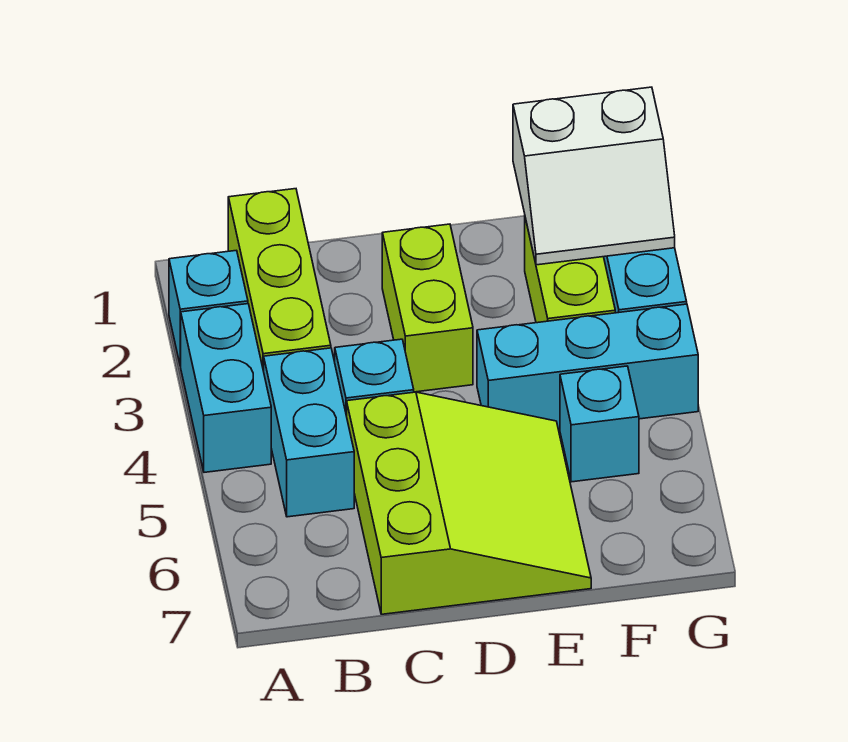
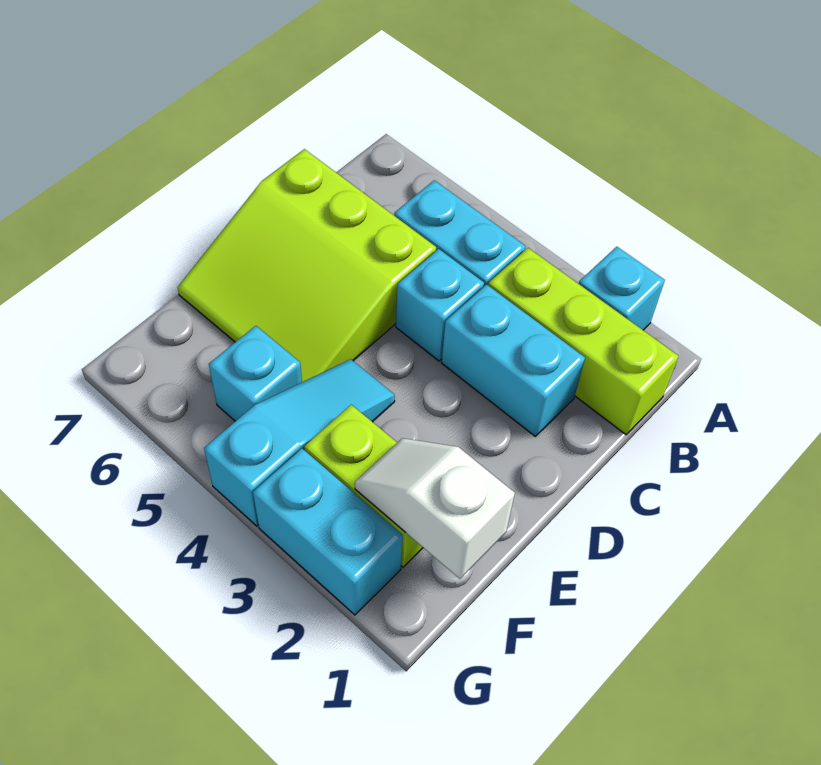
cyan brick A3:A4 level 1 -> cyan brick C2:C3 level 1
lime brick D2:D3 level 1 -> none
cyan brick E4:G4 level 1 -> cyan slope E4:G4 level 1 top G
white slope F1:G2 level 2 top 1 -> white slope F1:F2 level 2 top 1

